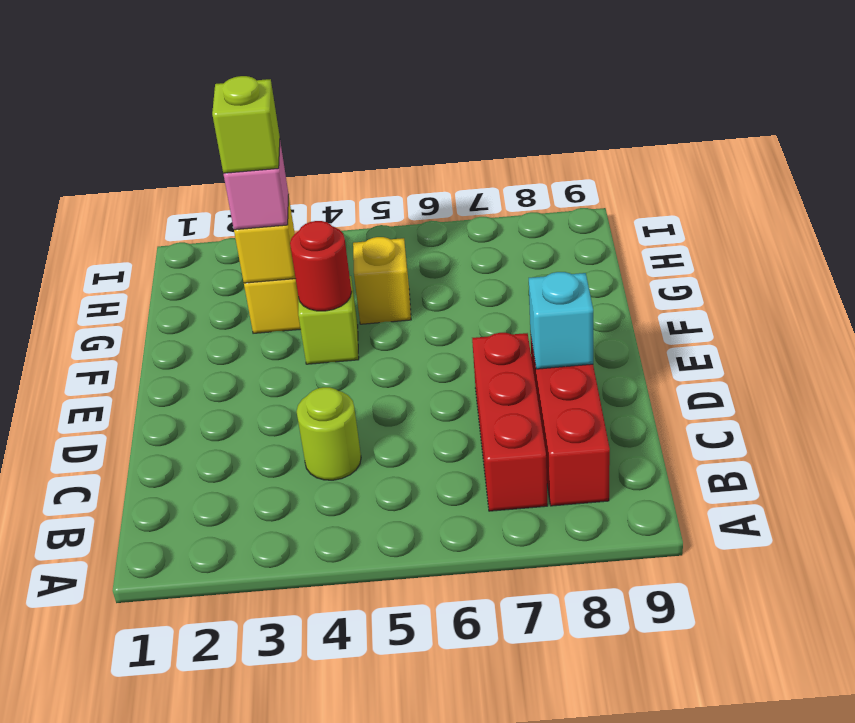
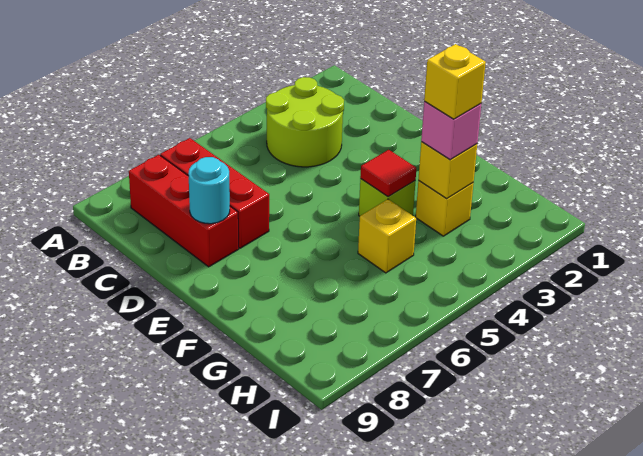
lime round brick C4 level 1 -> lime round brick B3:C4 level 1
cyan brick D8 level 2 -> cyan round brick D8 level 2
red round brick F4 level 2 -> red tile F4 level 2
lime brick G3 level 4 -> yellow brick G3 level 4

